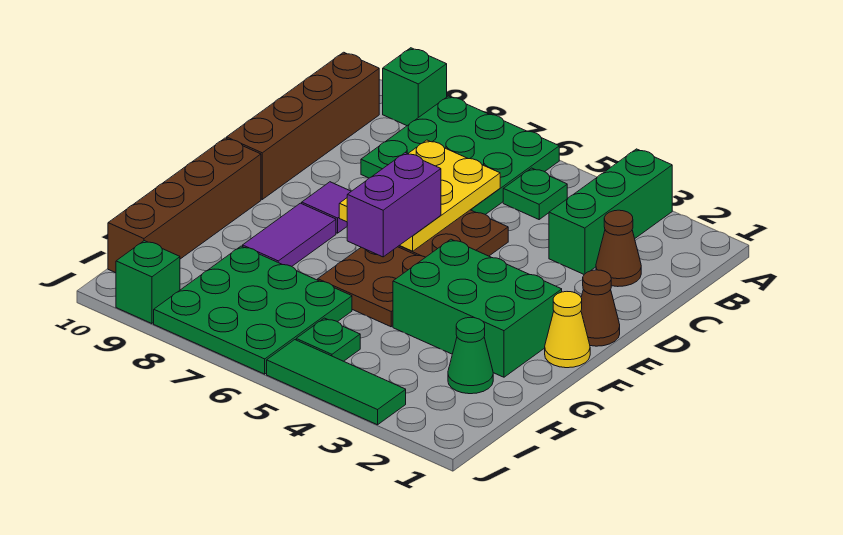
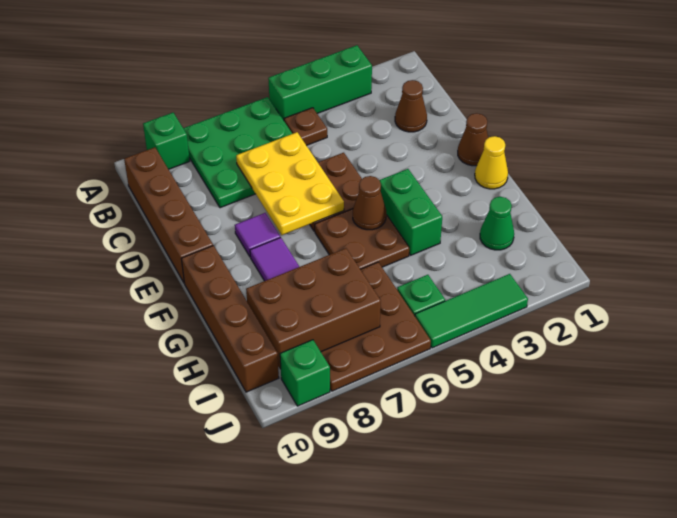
green brick A3:C3 level 1 -> green brick A3:A5 level 1
green plate B5 level 1 -> brown plate B5 level 1
purple brick E6:F6 level 3 -> none
green brick F2:G4 level 1 -> green brick F4:G4 level 1
none -> brown cone F5 level 2
green plate H6:J8 level 1 -> brown plate H6:J8 level 1
none -> brown brick H7:I9 level 2

